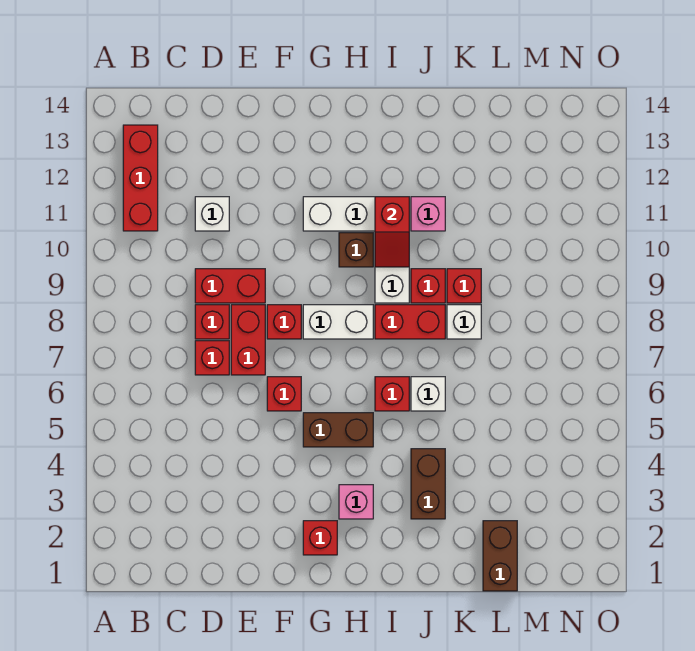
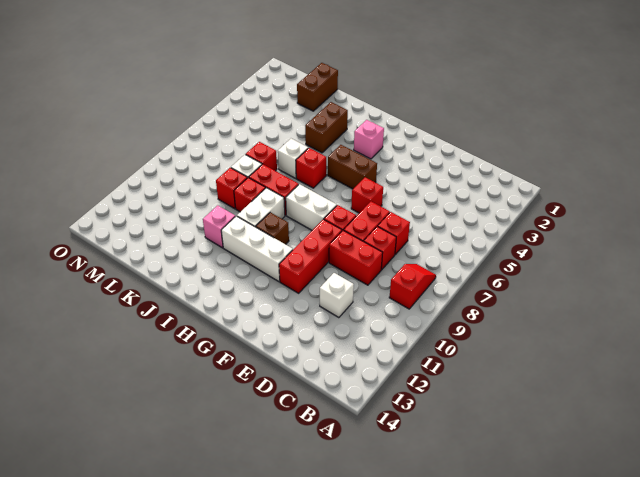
red brick B11:B13 level 1 -> red brick F9:F11 level 1
red brick G2 level 1 -> red brick K7 level 1
red slope I10:I11 level 2 top 11 -> red slope B8:B9 level 1 top 9

